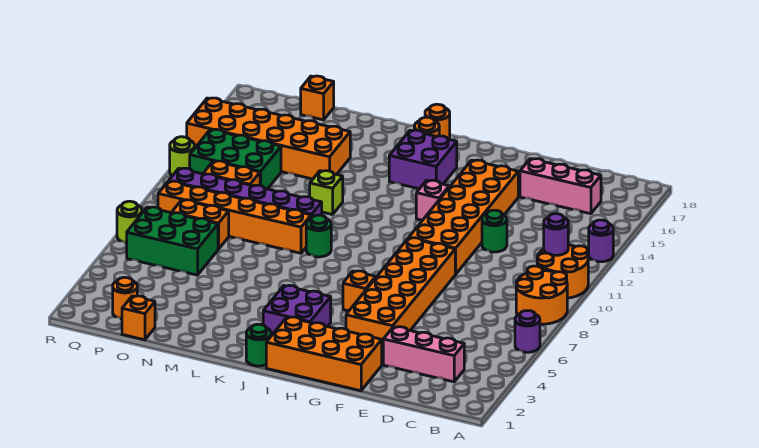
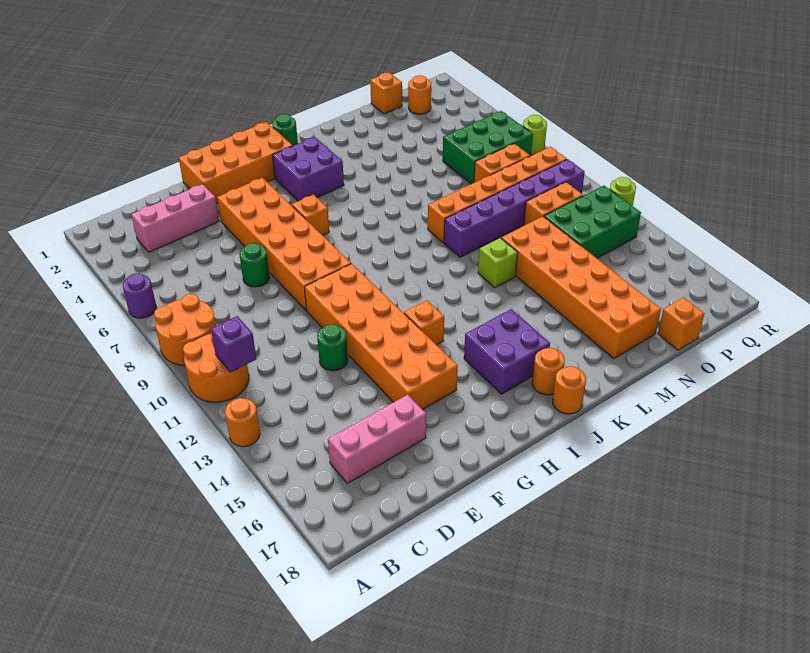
purple round brick A13 level 1 -> orange round brick A13 level 1
purple round brick B11 level 2 -> purple brick B11 level 2
pink brick H13 level 1 -> orange brick H13 level 1
green round brick K9 level 1 -> green round brick E7 level 1
orange brick M14:R15 level 1 -> orange brick M12:N17 level 1

